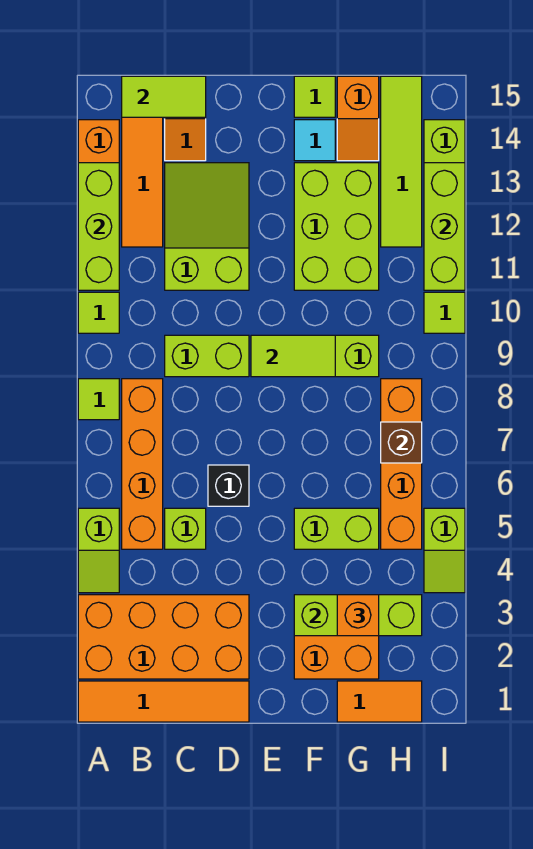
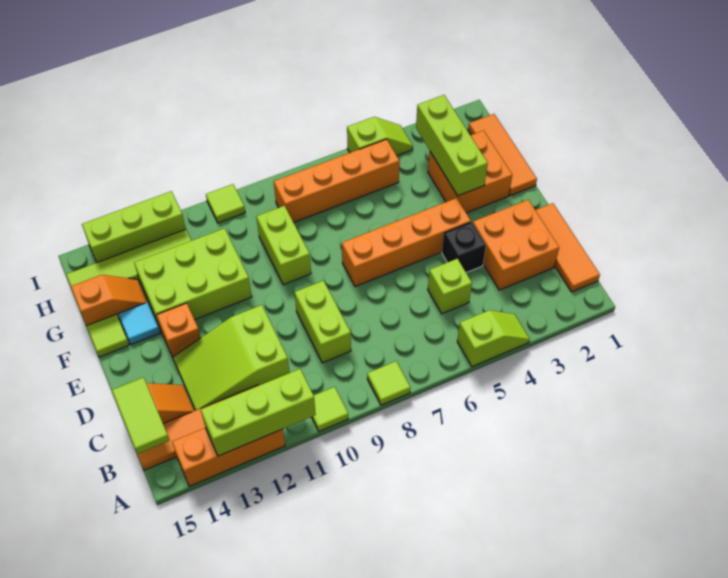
orange tile A1:D1 level 1 -> orange tile B1:D1 level 1
orange brick A2:D3 level 1 -> orange brick C2:D3 level 1
orange brick B5:B8 level 1 -> orange brick E4:E7 level 1
black brick D6 level 1 -> black brick D4 level 1
lime tile E9:F9 level 2 -> none
lime brick F5:G5 level 1 -> none
orange tile G1:H1 level 1 -> orange tile F1:H1 level 1
orange brick G3 level 3 -> orange brick E13 level 1
brown brick H7 level 2 -> none
lime brick I11:I13 level 2 -> none

